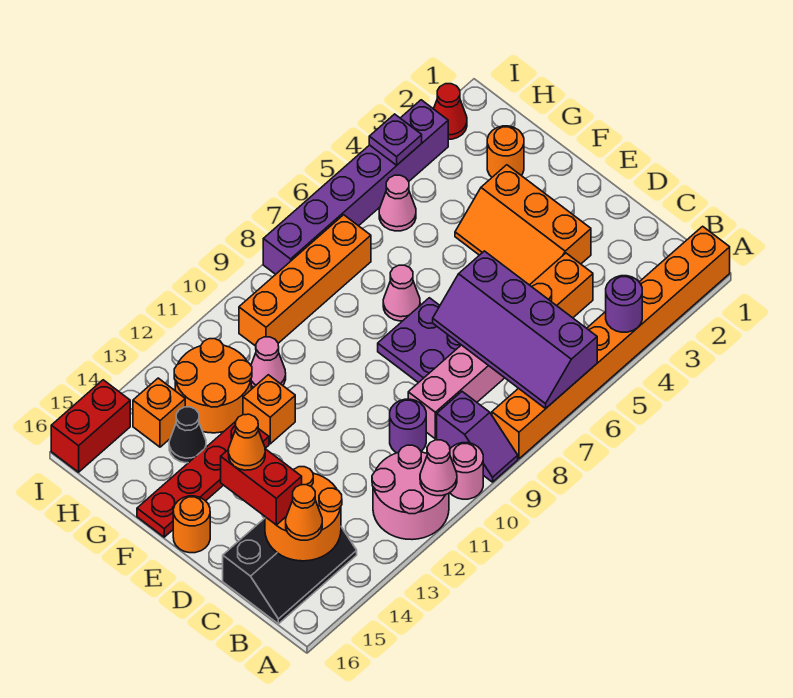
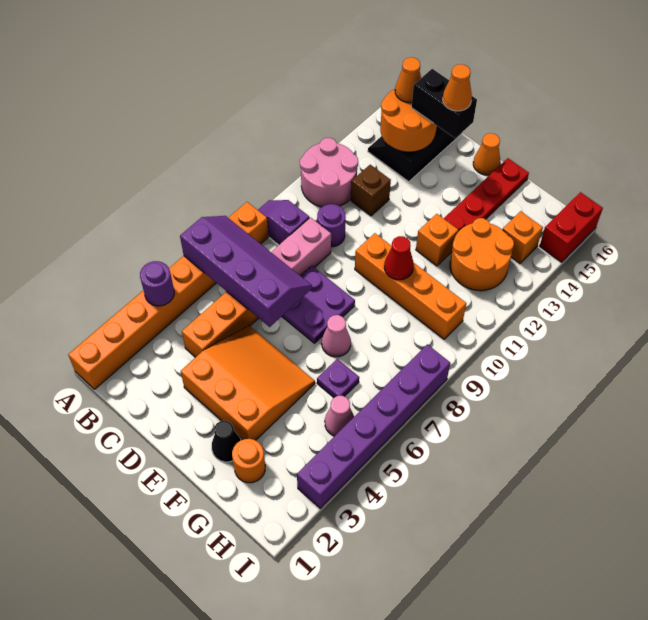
pink round brick A10 level 1 -> none
pink cone A11 level 2 -> none
none -> brown brick C12 level 1
red brick C15:D15 level 3 -> black brick C15:D15 level 3
orange slope D3:F4 level 1 top 3 -> orange slope D3:F5 level 1 top 3
orange round brick E16 level 1 -> orange cone E16 level 1
pink cone G11 level 1 -> none
black cone G14 level 1 -> black cone F2 level 1
orange brick H7:H10 level 1 -> orange brick E10:H10 level 1
red cone I2 level 1 -> red cone F10 level 2
purple plate I4 level 2 -> purple plate G6 level 1

